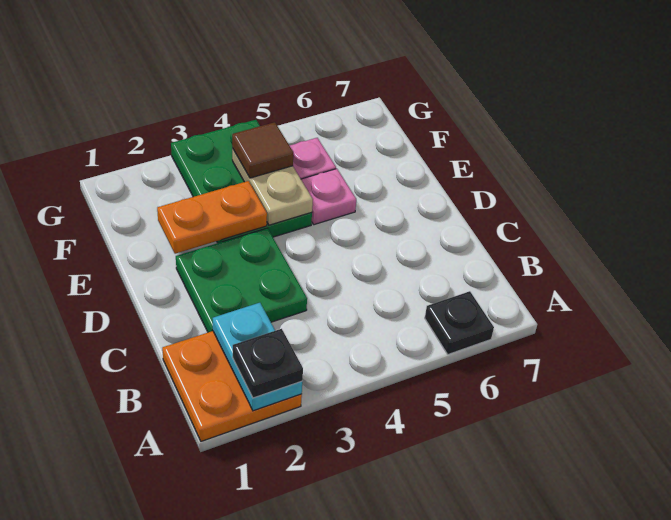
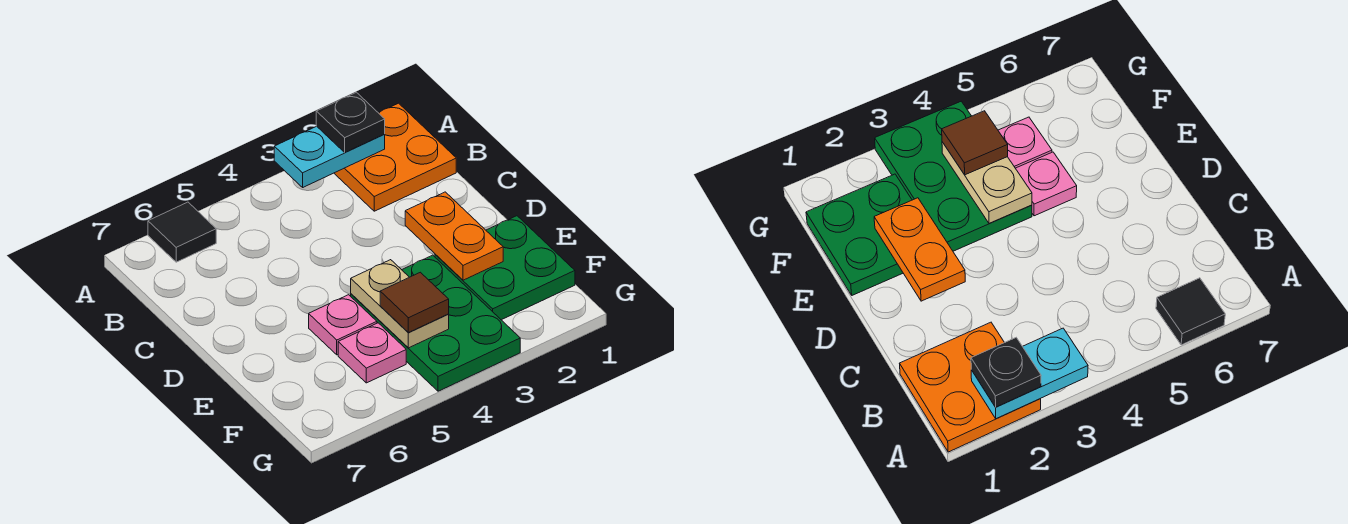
cyan plate A2:B2 level 2 -> cyan plate A2:A3 level 2
black plate A6 level 1 -> black tile A6 level 1
green plate C2:D3 level 1 -> green plate E1:F2 level 1
orange plate E2:E3 level 2 -> orange plate D2:E2 level 2

